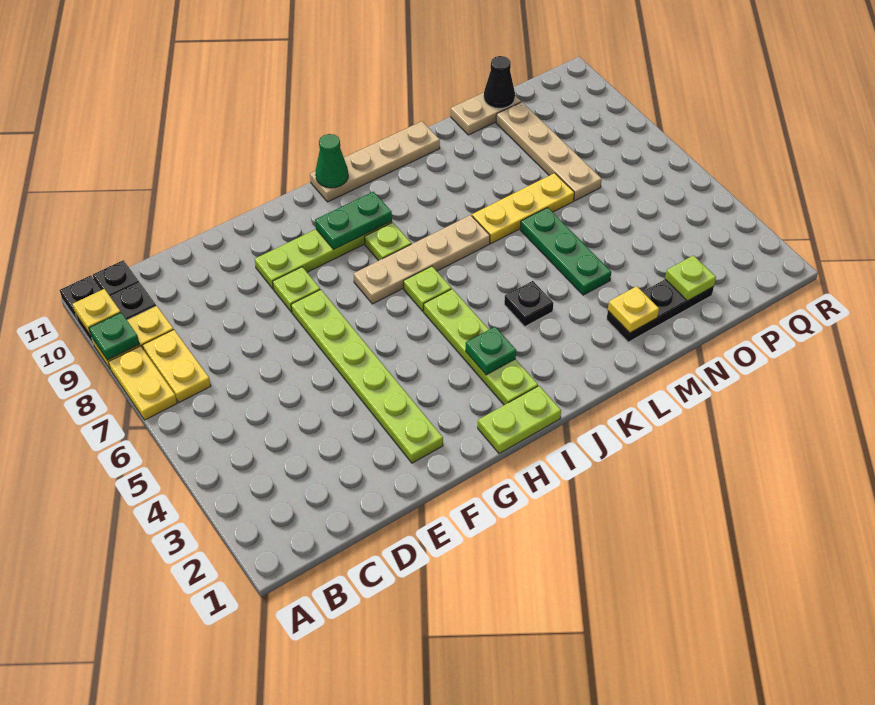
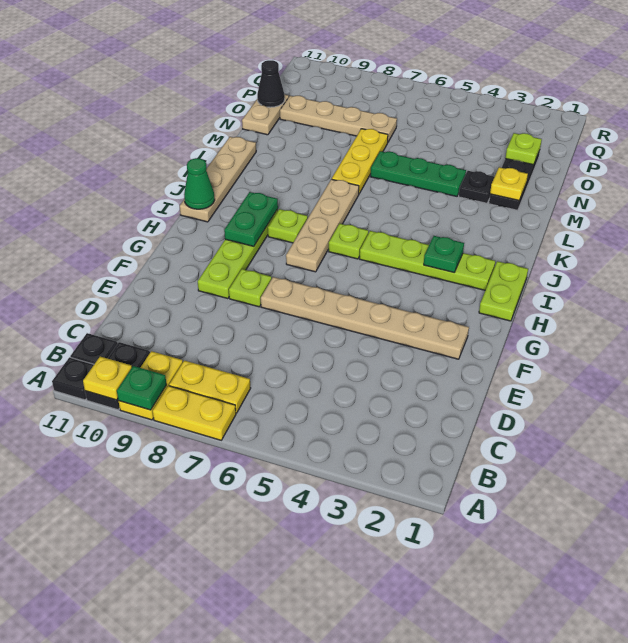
lime plate F2:F7 level 1 -> tan plate F2:F7 level 1
black plate K4 level 1 -> black plate M3 level 1

